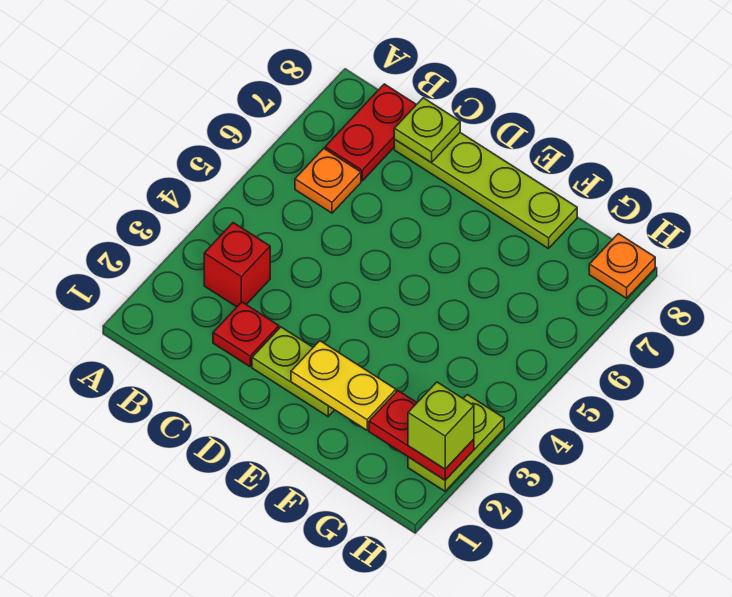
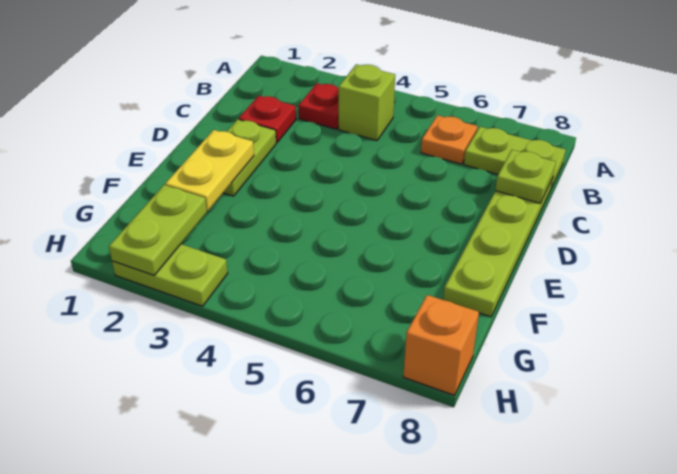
red brick B3 level 1 -> red plate B3 level 1
red plate B7:B8 level 1 -> lime plate B7:B8 level 1
red plate G2:H2 level 2 -> lime plate G2:H2 level 2
lime brick H2 level 3 -> lime brick B4 level 1
orange plate H8 level 1 -> orange brick H8 level 1

